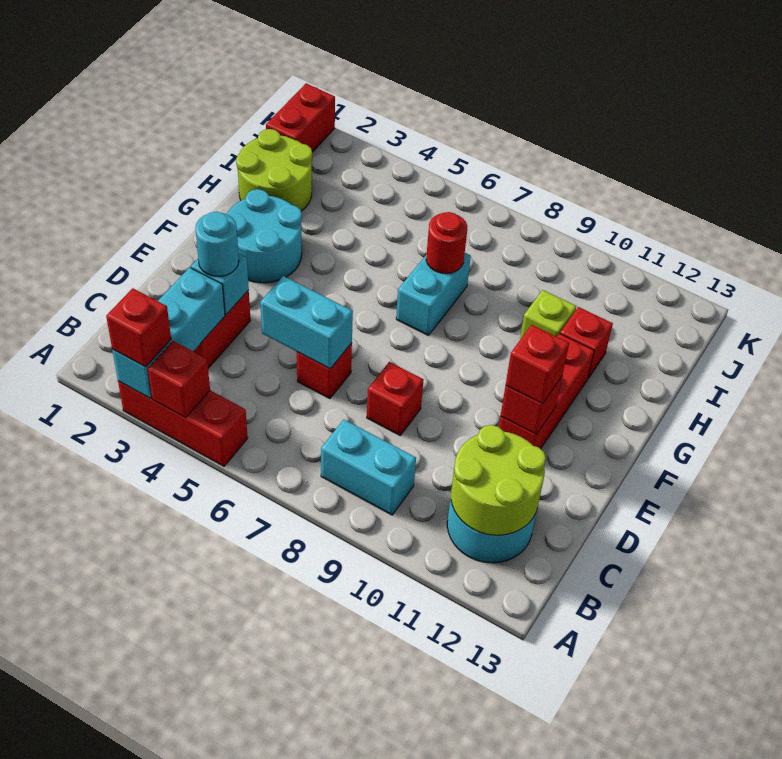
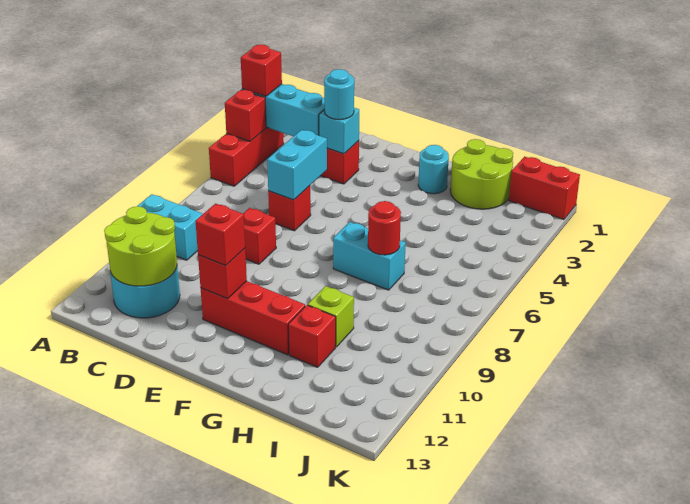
cyan brick B8:B9 level 1 -> cyan brick A9:B9 level 1
cyan round brick F2:G3 level 1 -> cyan round brick G2 level 1

